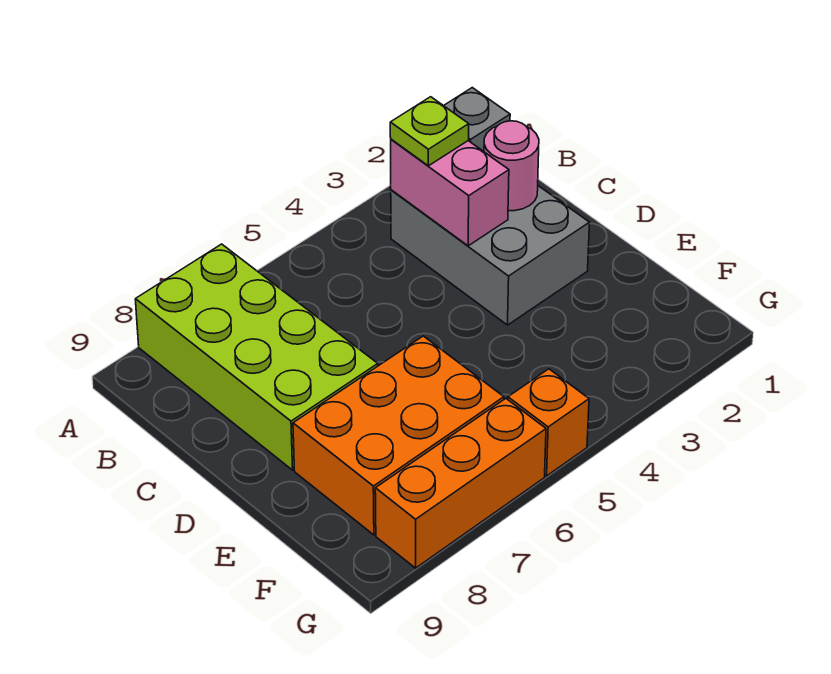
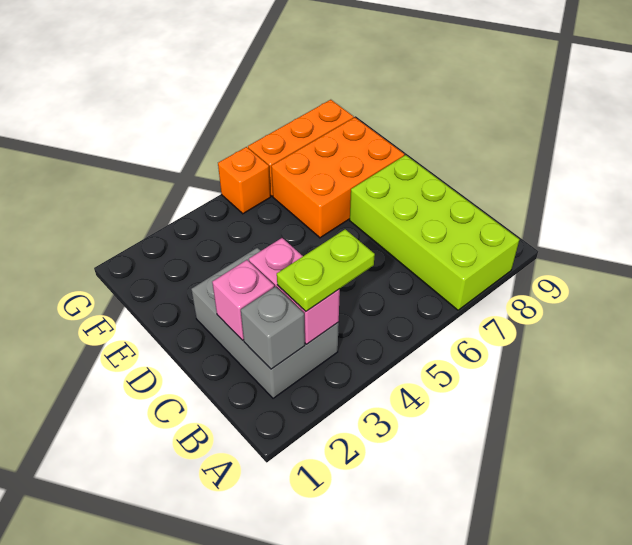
lime plate B3 level 3 -> lime plate B3:B4 level 3
pink round brick C2 level 2 -> pink brick C2 level 2

